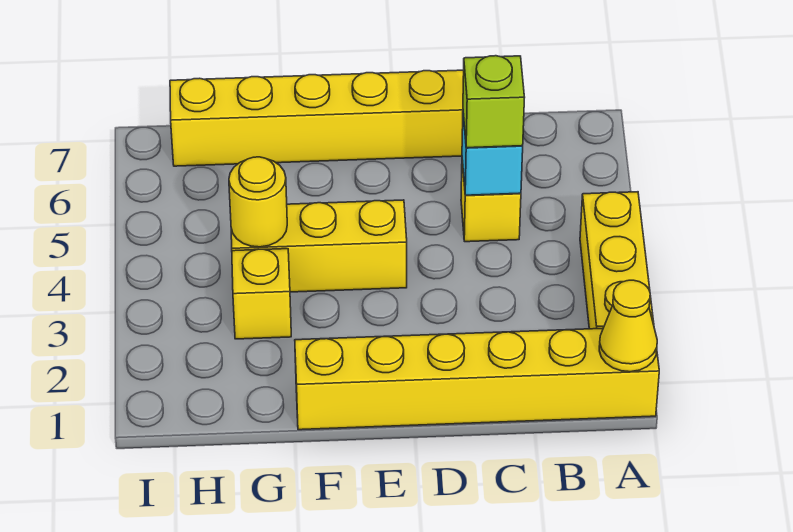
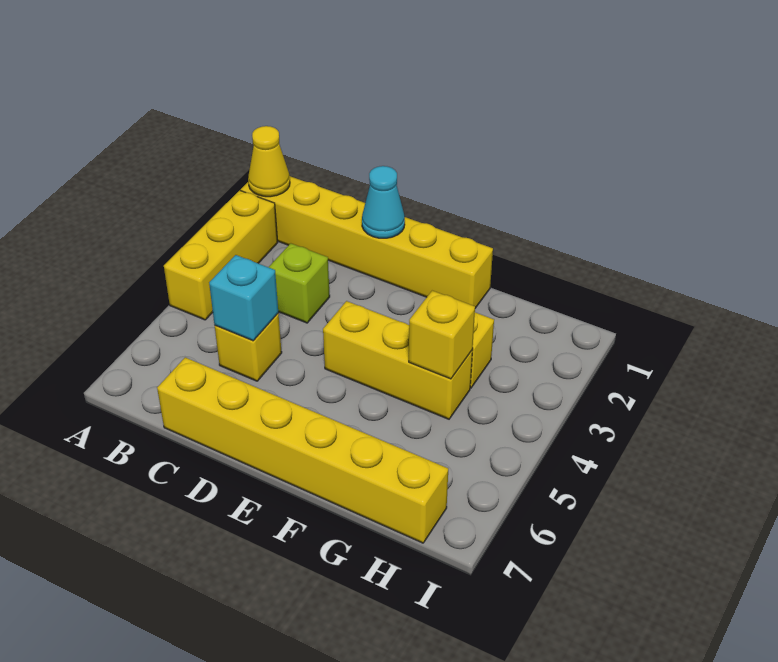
lime brick C5 level 3 -> lime brick C3 level 1
none -> cyan cone D1 level 2
yellow round brick G4 level 2 -> yellow brick G4 level 2

